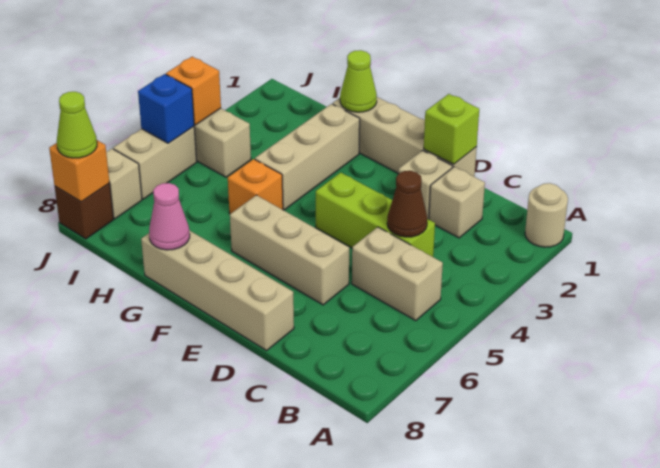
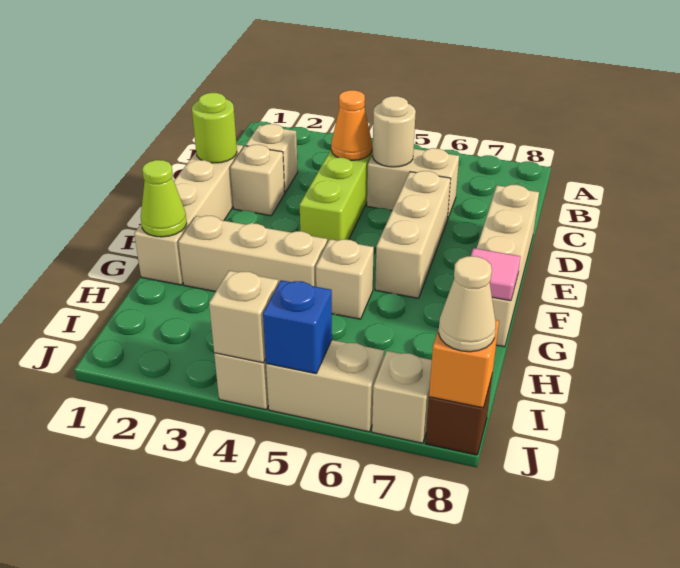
tan round brick A1 level 1 -> tan round brick C5 level 2
tan brick B5:C5 level 1 -> tan brick C5:C6 level 1
brown cone C4 level 2 -> orange cone C4 level 2
lime brick D1 level 2 -> lime round brick D1 level 2
orange brick G5 level 1 -> tan brick G5 level 1
pink cone G8 level 2 -> pink tile G8 level 2
orange brick J4 level 2 -> tan brick J4 level 2
lime cone J8 level 3 -> tan cone J8 level 3

